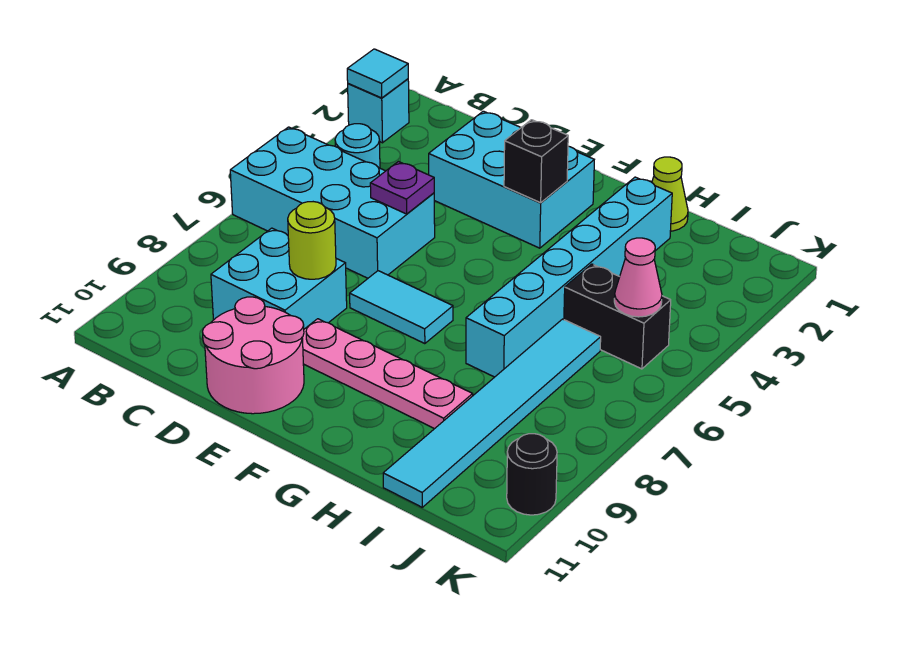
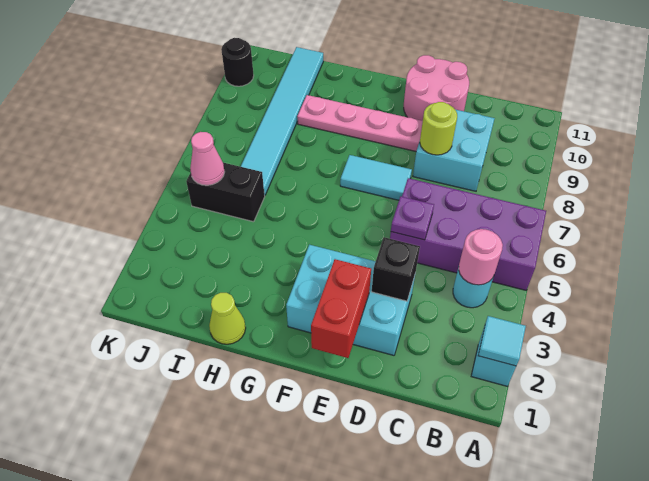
cyan brick A5:D6 level 1 -> purple brick A5:D6 level 1
none -> pink round brick B4 level 2
none -> red brick E1:E2 level 2
black brick F3 level 2 -> black brick D3 level 2
cyan brick H2:H7 level 1 -> none

